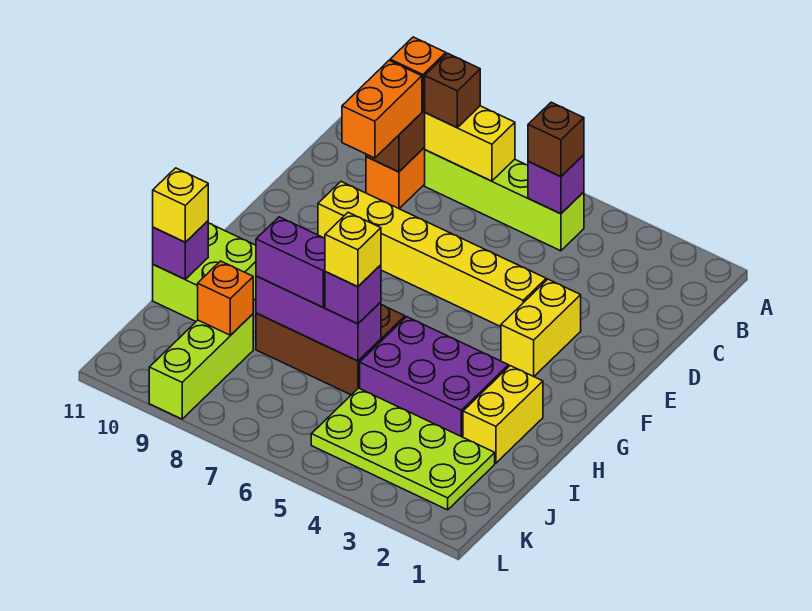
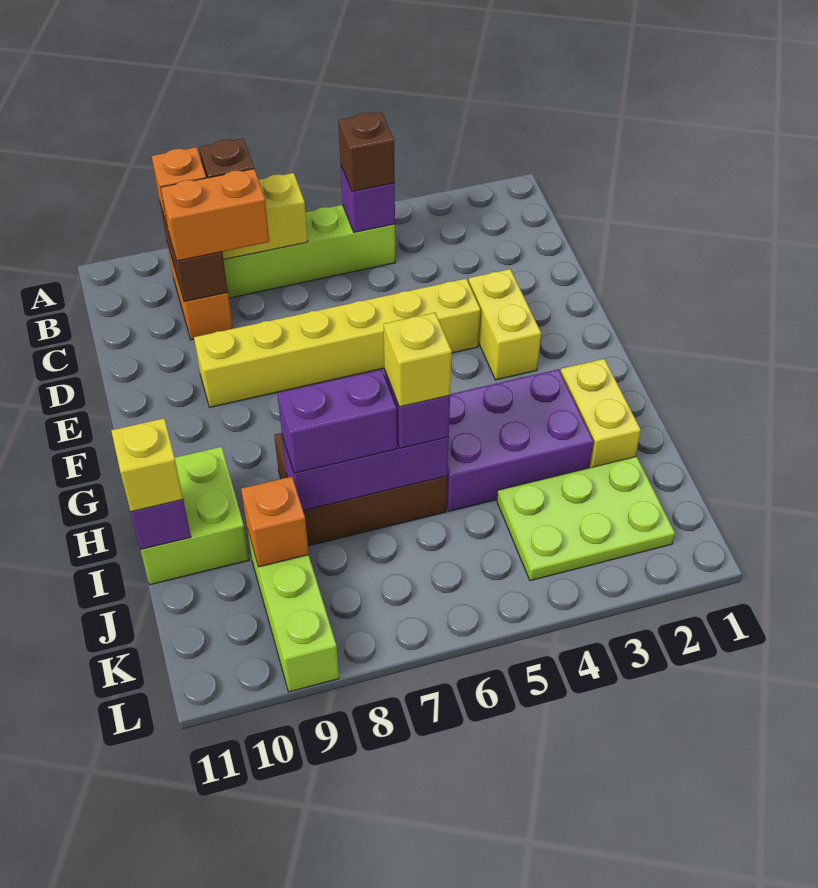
orange brick C9:D9 level 3 -> orange brick C8:C9 level 3
lime plate J2:K5 level 1 -> lime plate J2:K4 level 1

